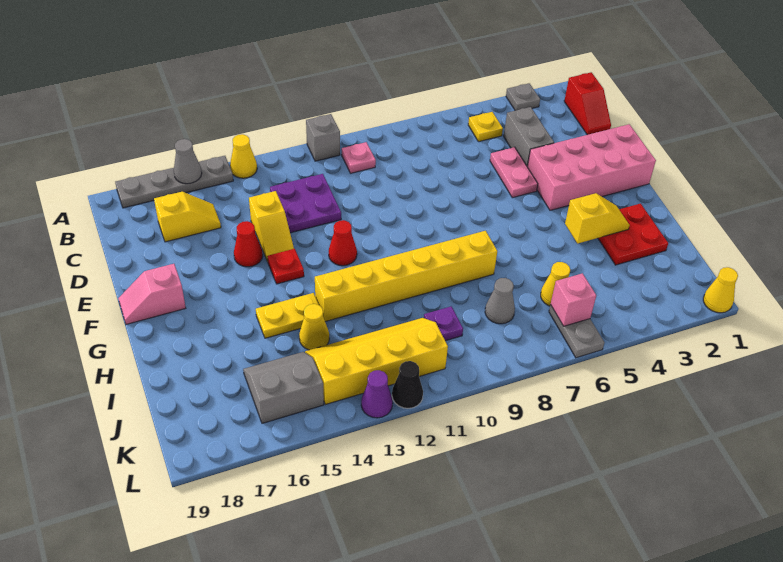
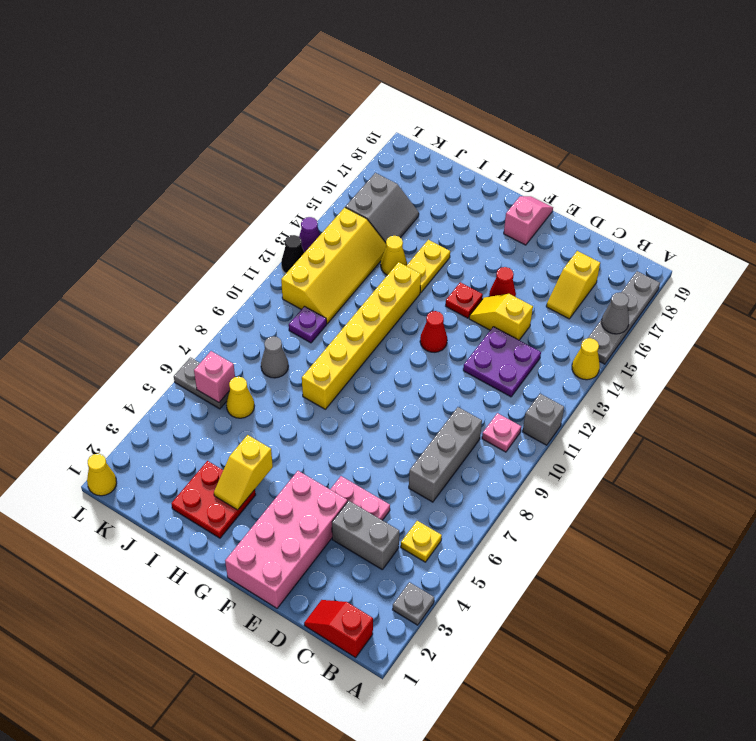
none -> grey brick C7:C9 level 1

